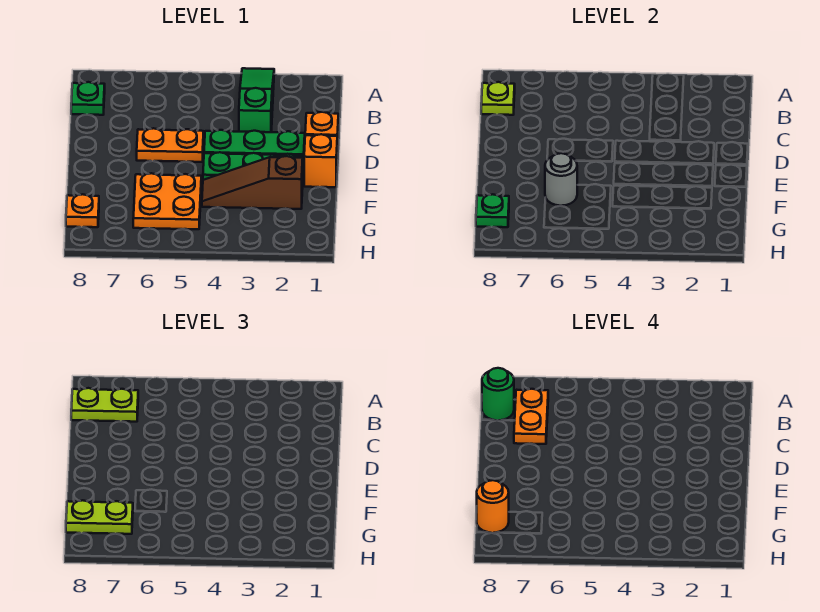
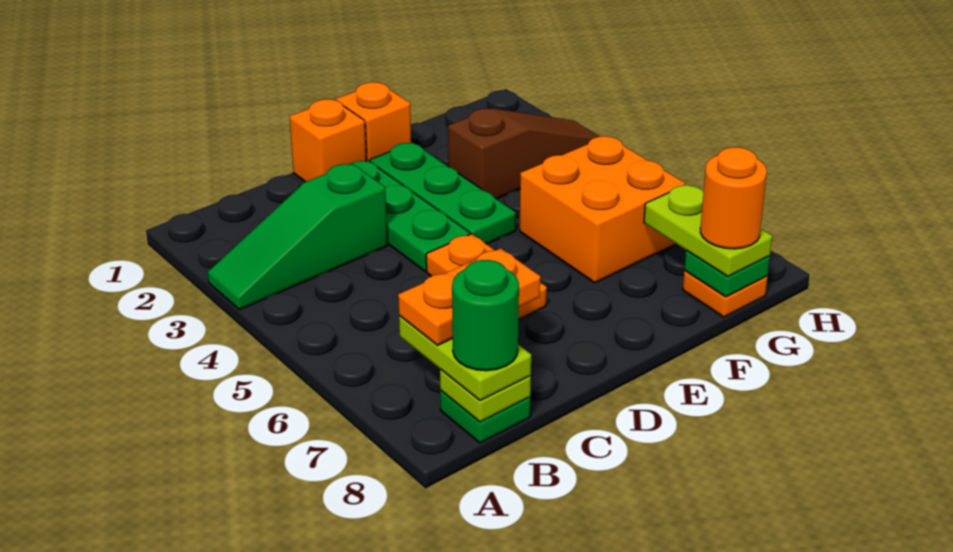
brown slope F2:F4 level 1 top 2 -> brown slope F3:H3 level 1 top F
orange plate F5:G6 level 1 -> orange brick F5:G6 level 1
grey round brick F6 level 2 -> none

